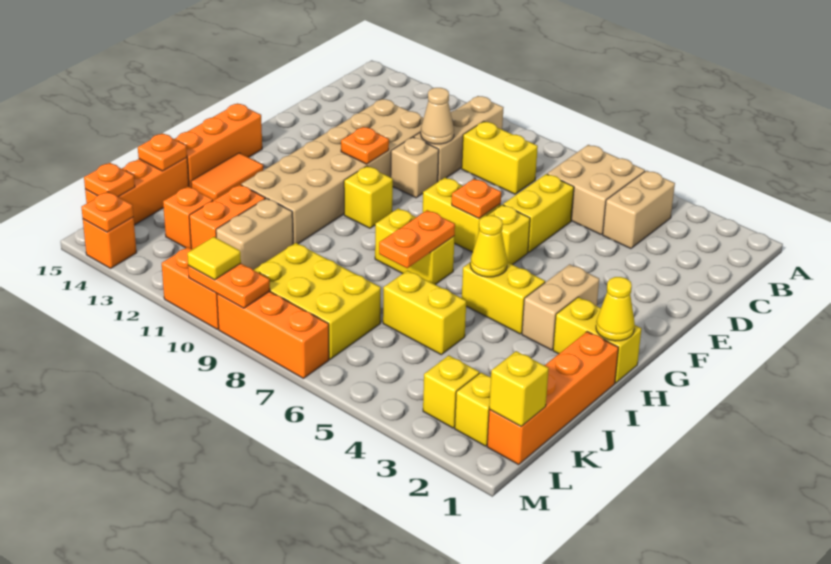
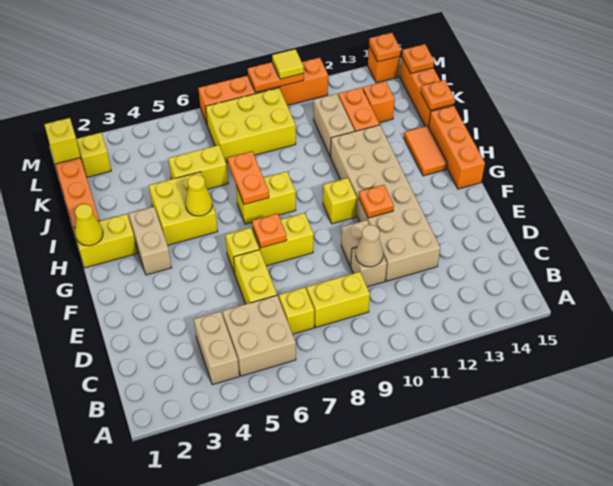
tan brick B10:D10 level 1 -> tan brick D10 level 1
yellow brick H4:H5 level 1 -> yellow brick H4:I5 level 1
yellow brick L3 level 1 -> yellow brick C7 level 1

